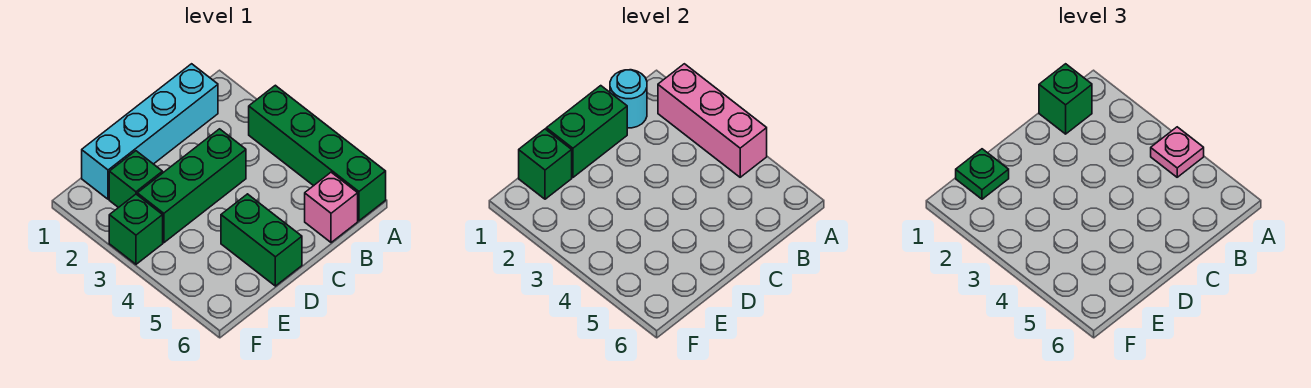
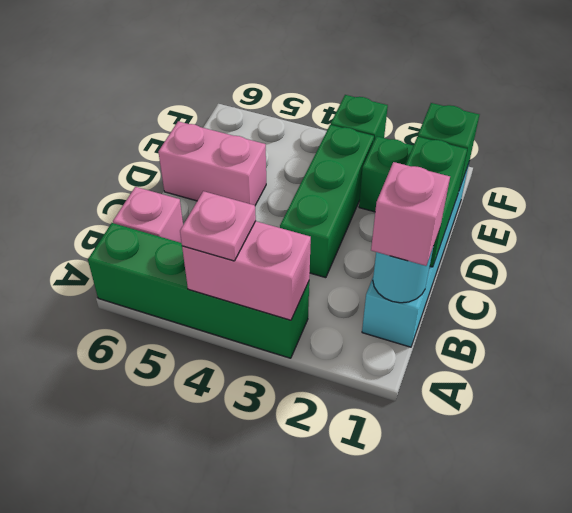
pink brick A2:A4 level 2 -> pink brick A3:A4 level 2
green brick B1 level 3 -> pink brick B1 level 3
green brick D5:D6 level 1 -> pink brick D5:D6 level 1
green plate E1 level 3 -> none

